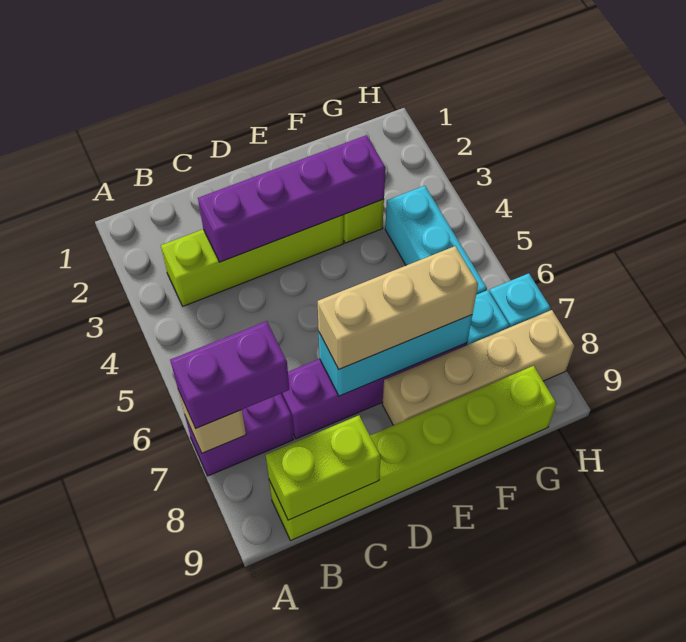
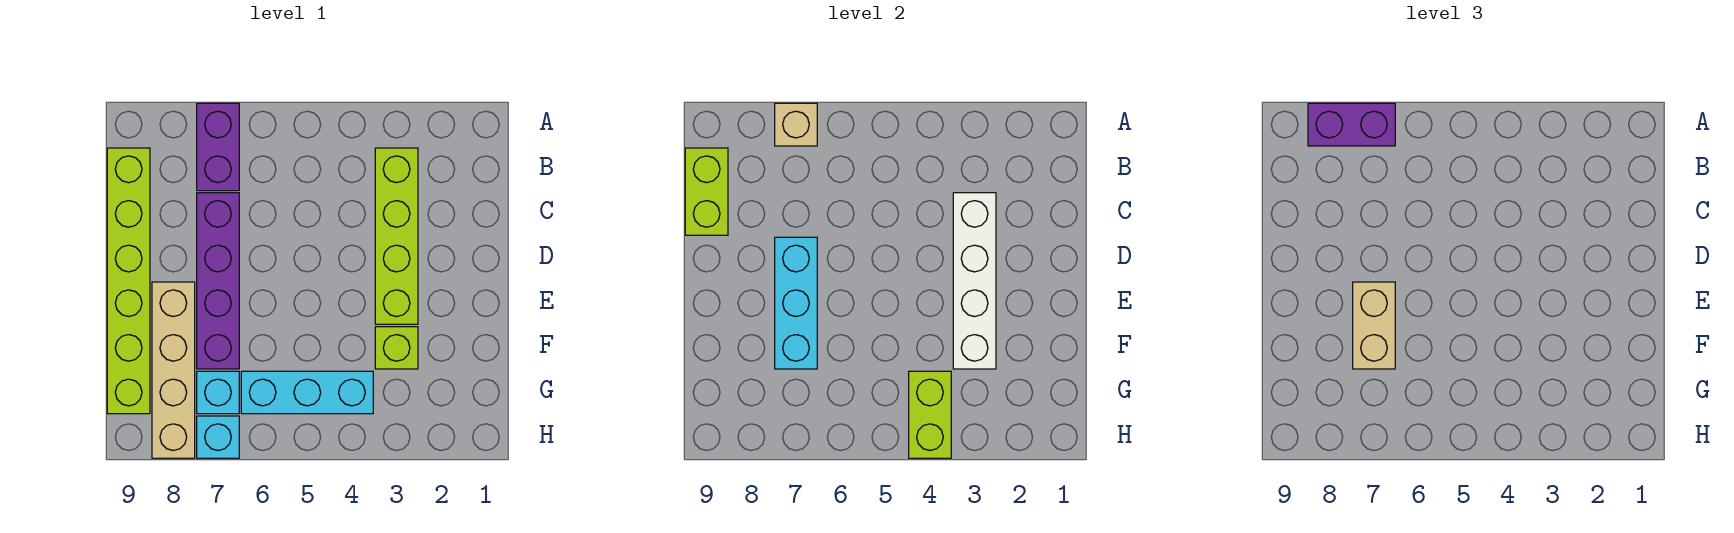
purple brick A7:B7 level 3 -> purple brick A7:A8 level 3
purple brick C3:F3 level 2 -> white brick C3:F3 level 2
tan brick D7:F7 level 3 -> tan brick E7:F7 level 3
none -> lime brick G4:H4 level 2

